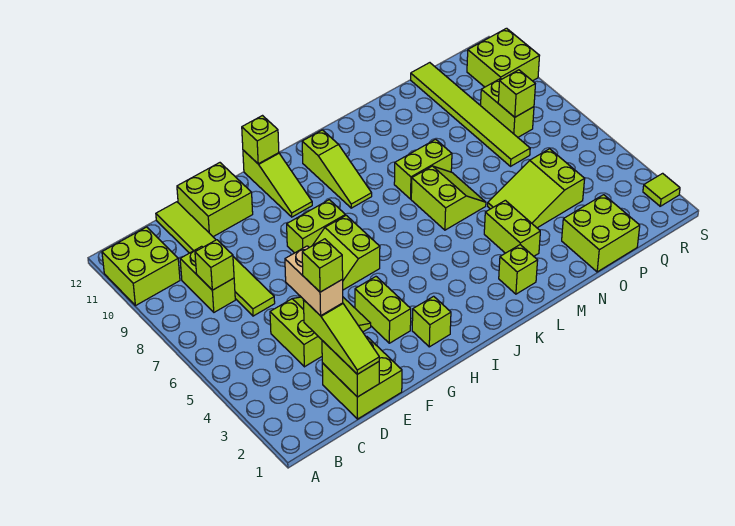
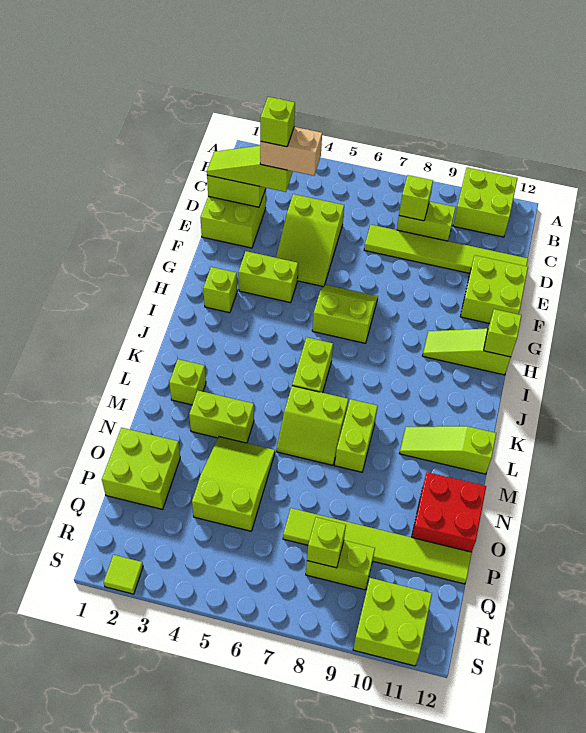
lime brick G8:H8 level 1 -> lime brick J6:K6 level 1
lime slope J9:J11 level 1 top 11 -> lime slope L10:L12 level 1 top 12
none -> red brick N11:O12 level 1

